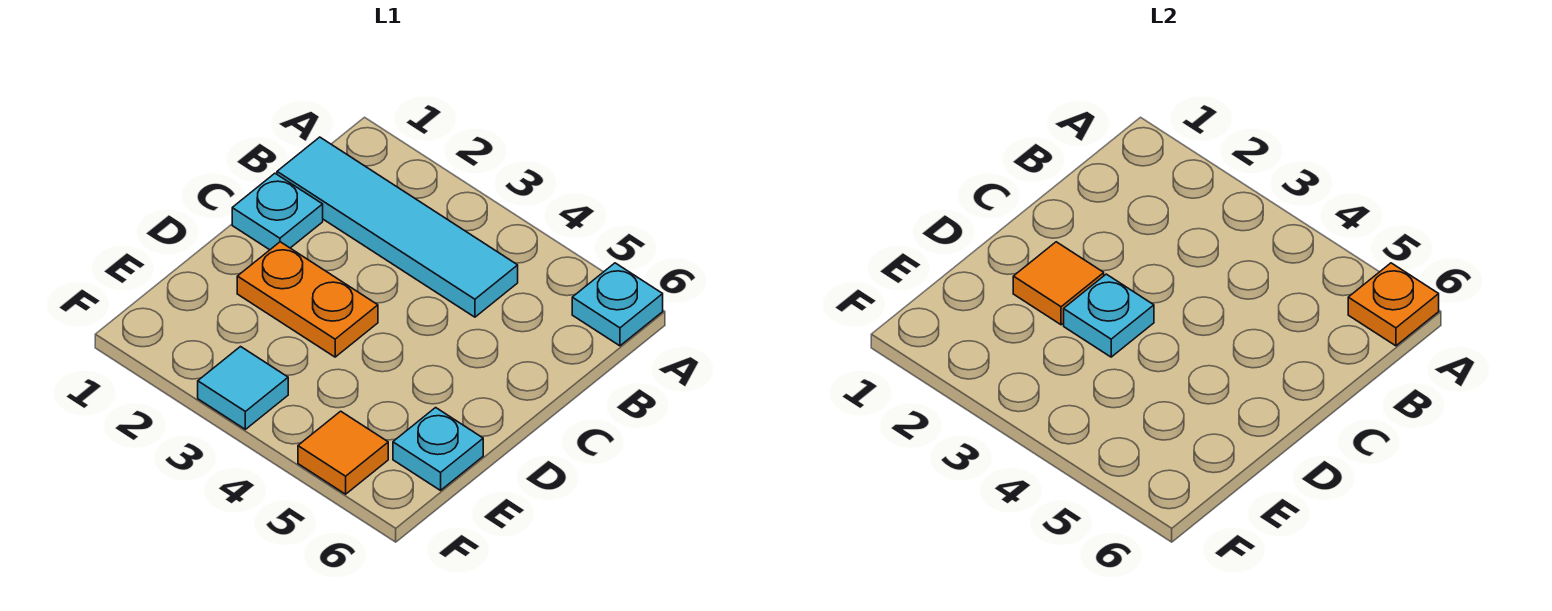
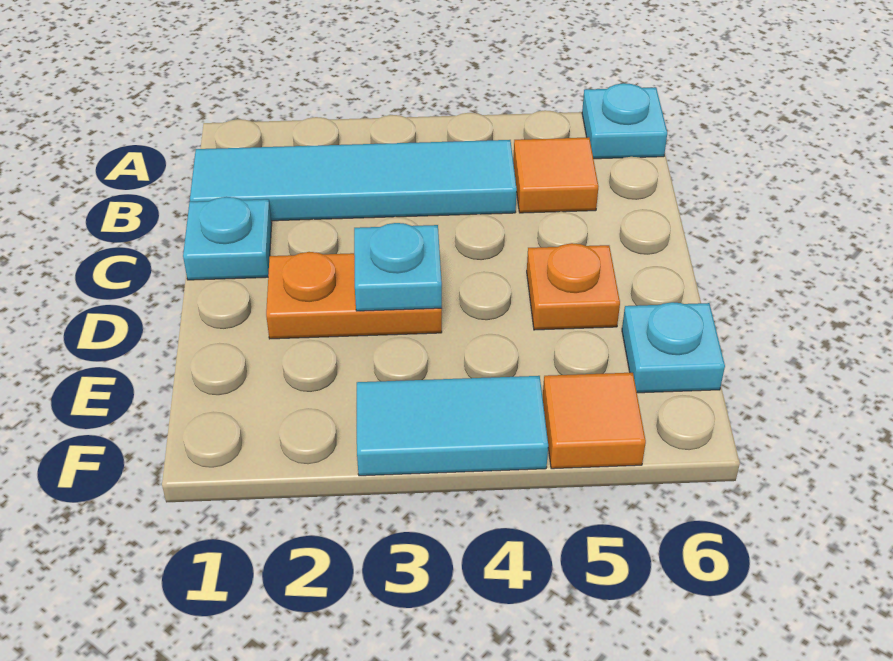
orange plate A6 level 2 -> orange plate D5 level 1
orange tile D2 level 2 -> orange tile B5 level 1
cyan tile F3 level 1 -> cyan tile F3:F4 level 1

